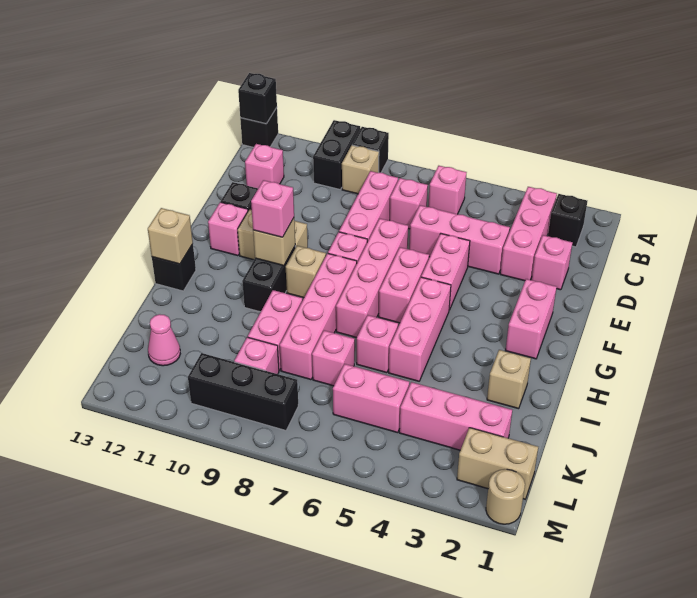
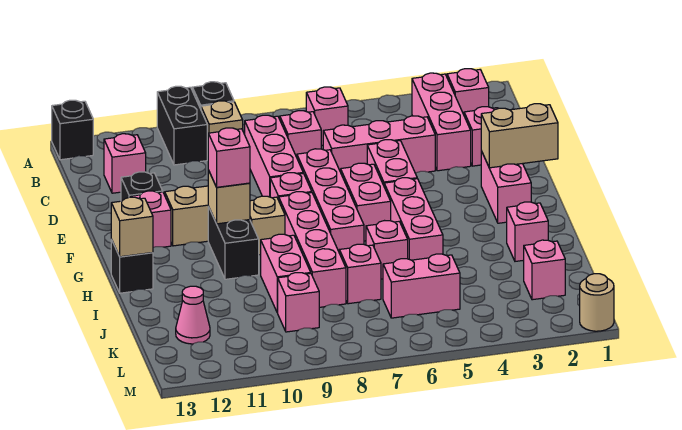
black brick A13 level 2 -> none
black brick B2 level 1 -> pink brick B2 level 1
tan brick I2 level 1 -> pink brick I2 level 1
pink brick K2:K4 level 1 -> pink brick K2 level 1
tan brick L1:L2 level 1 -> tan brick F1:F2 level 2
black brick L8:L10 level 1 -> none

